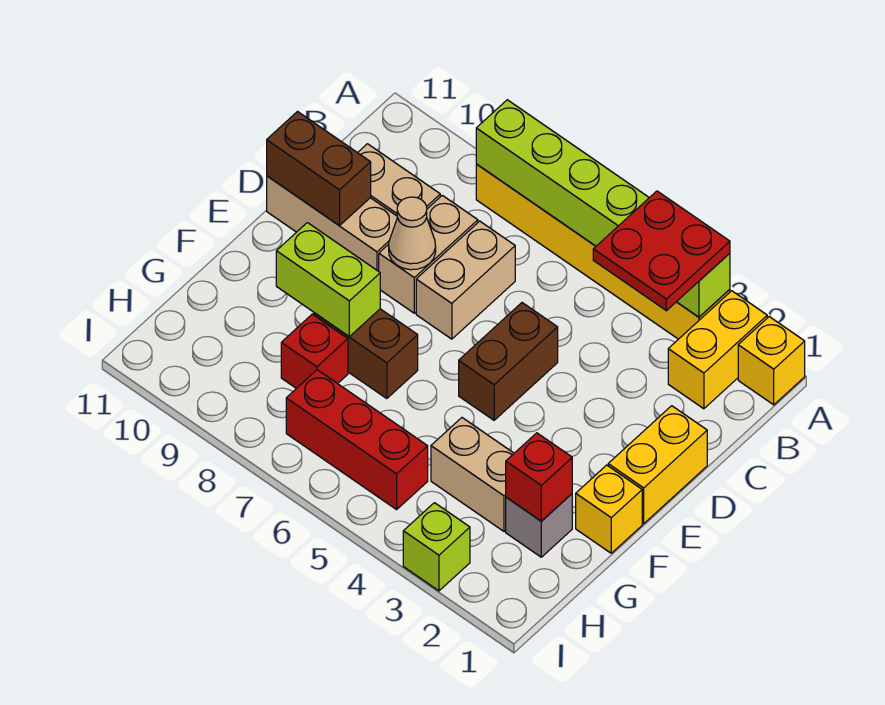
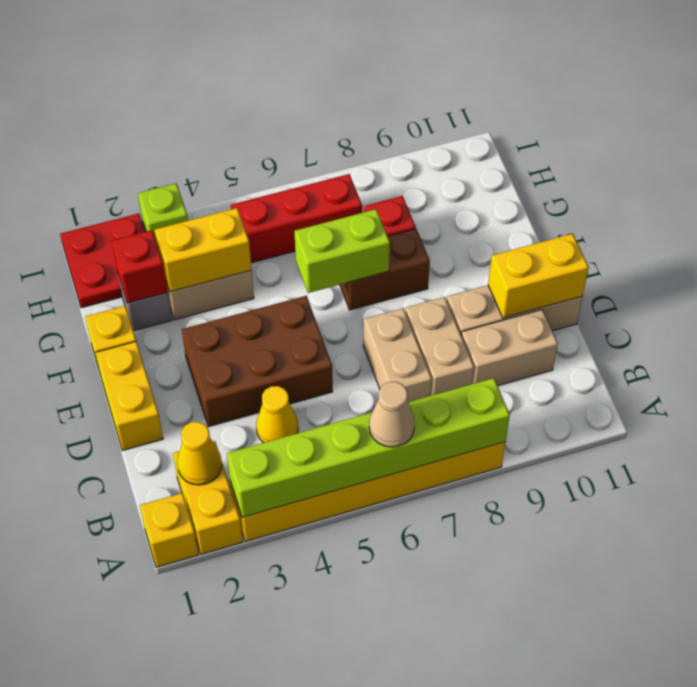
red plate A3:B4 level 3 -> red plate H1:I2 level 1
none -> yellow cone B2 level 2
none -> yellow cone C4 level 1
brown brick D5:E5 level 1 -> brown brick D3:E5 level 1
tan cone D8 level 2 -> tan cone A6 level 3
brown brick D10:D11 level 2 -> yellow brick D10:D11 level 2
lime brick F8:F9 level 2 -> lime brick F6:F7 level 2
none -> yellow brick G3:G4 level 2

